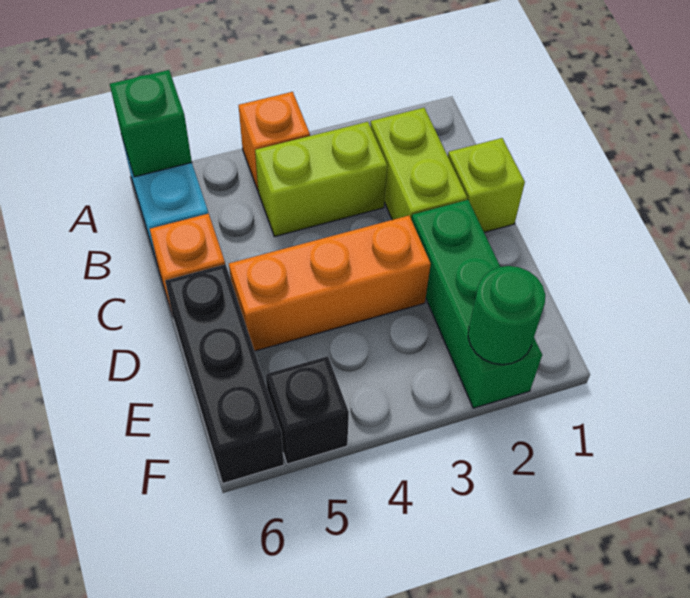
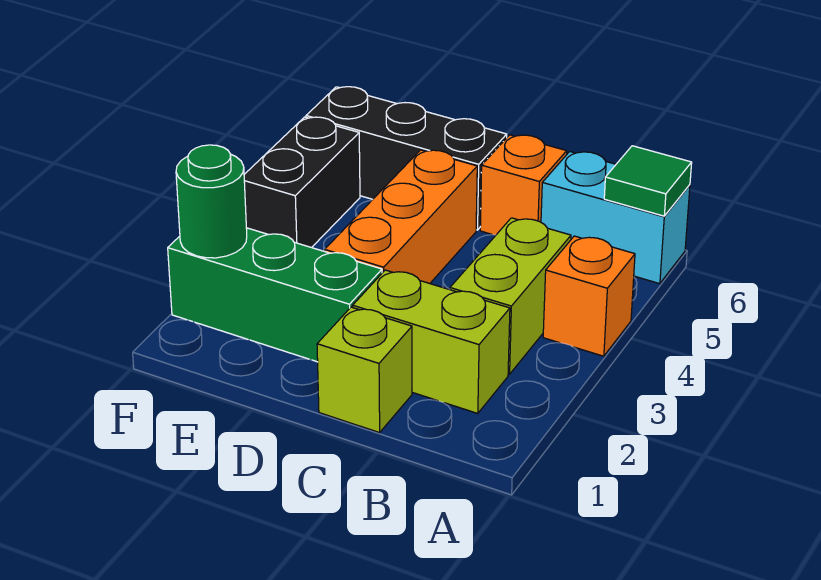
green brick A6 level 2 -> green tile A6 level 2
black brick F5 level 1 -> black brick F4:F5 level 1

